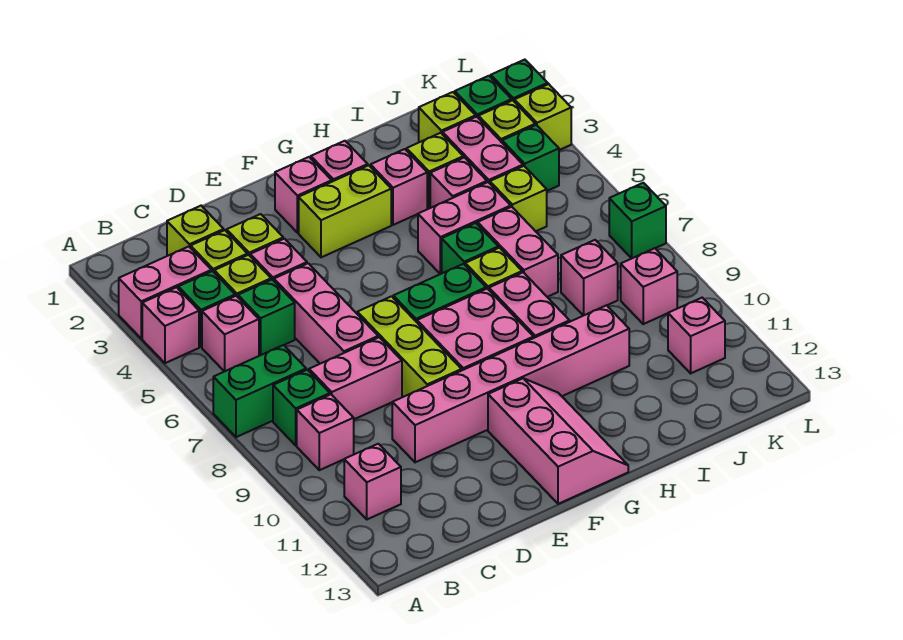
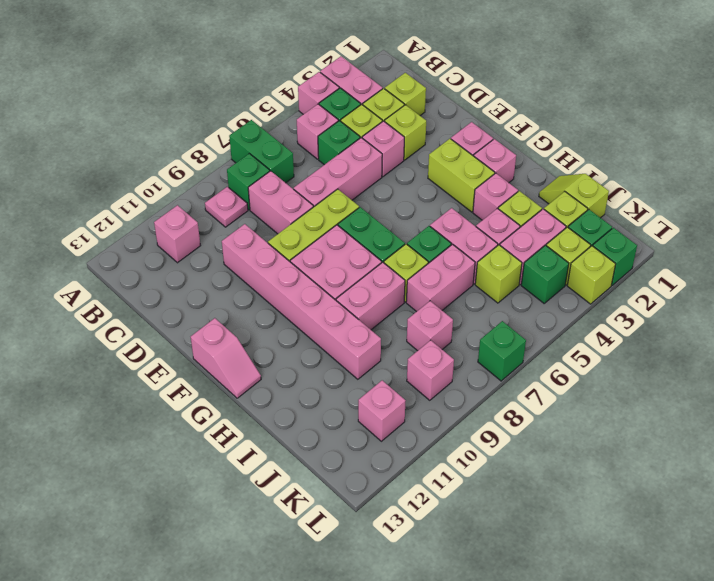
pink brick B9 level 1 -> pink plate B9 level 1
pink slope F11:G13 level 1 top F -> pink slope F13:G13 level 1 top F
none -> lime slope I1:J1 level 1 top J

